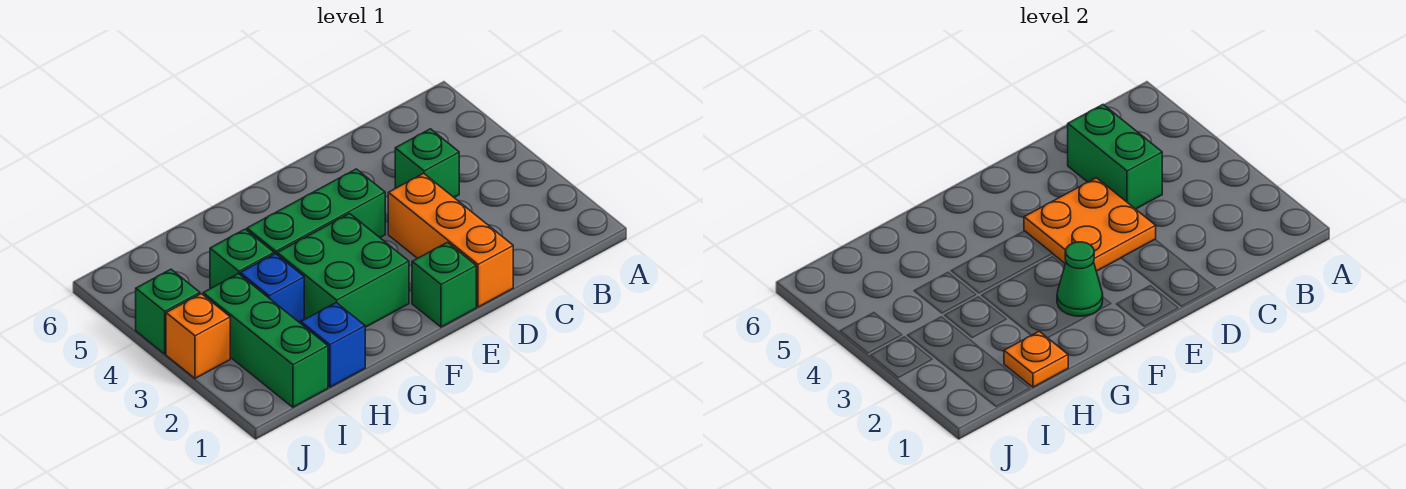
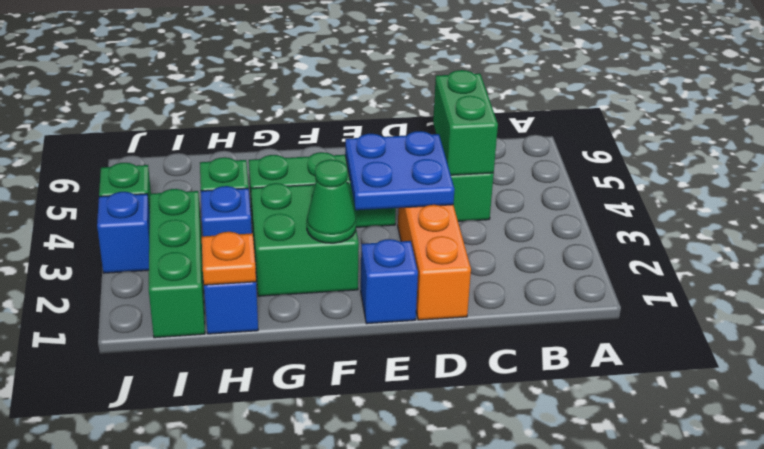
orange plate D3:E4 level 2 -> blue plate D3:E4 level 2
green brick E1 level 1 -> blue brick E1 level 1
orange brick J3 level 1 -> blue brick J3 level 1

